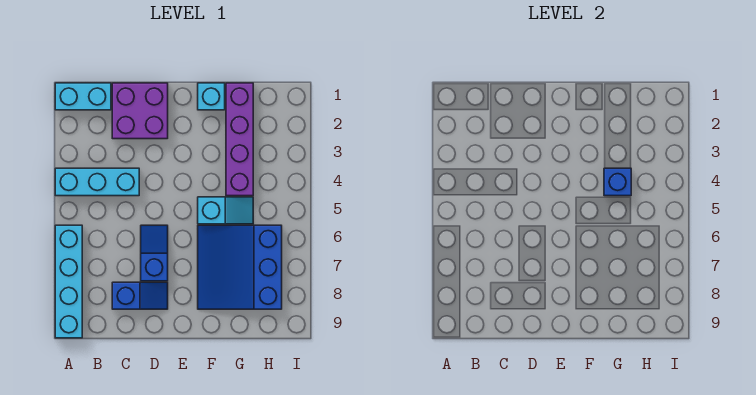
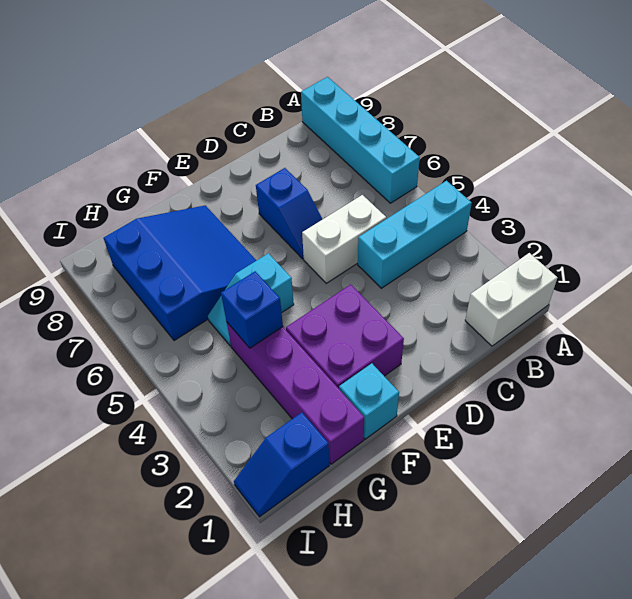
cyan brick A1:B1 level 1 -> white brick A1:B1 level 1
purple brick C1:D2 level 1 -> purple brick E2:F3 level 1
none -> white brick C5:D5 level 1
blue slope C8:D8 level 1 top C -> blue slope H1:I1 level 1 top H

